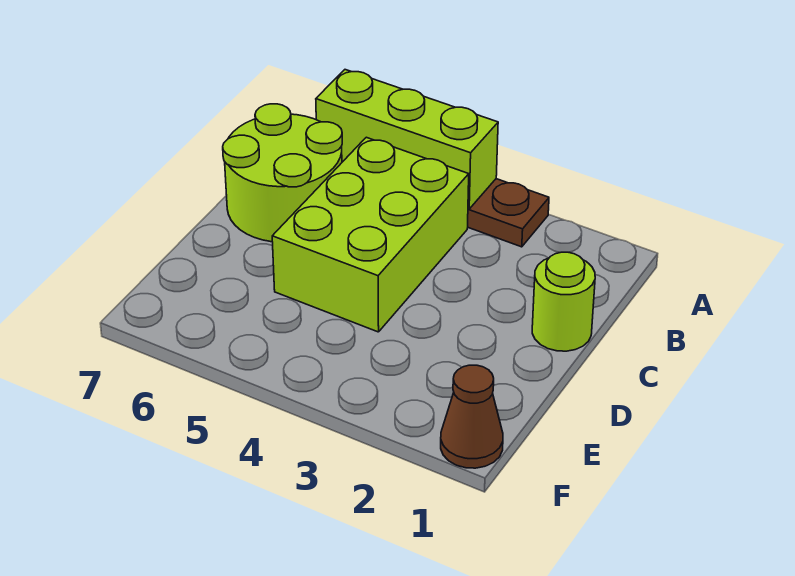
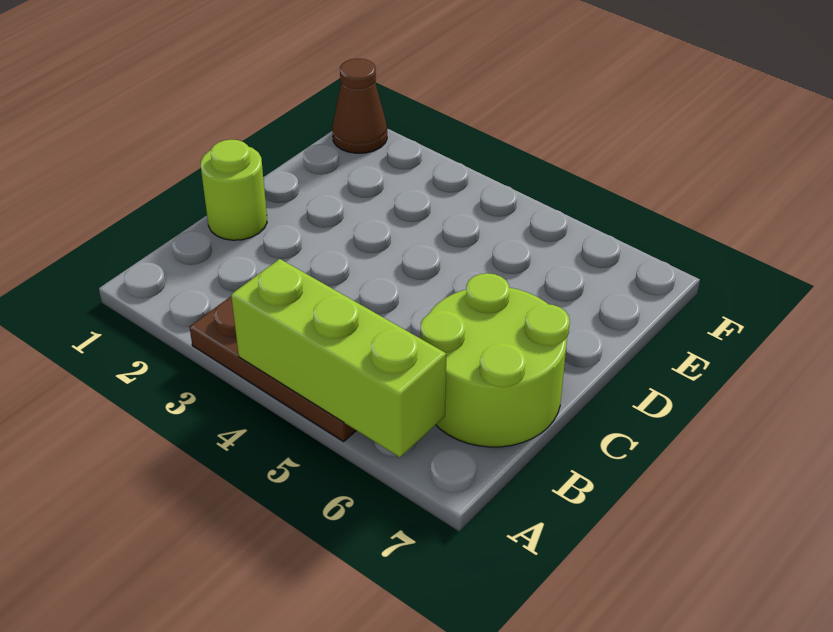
lime brick B4:D5 level 1 -> none

